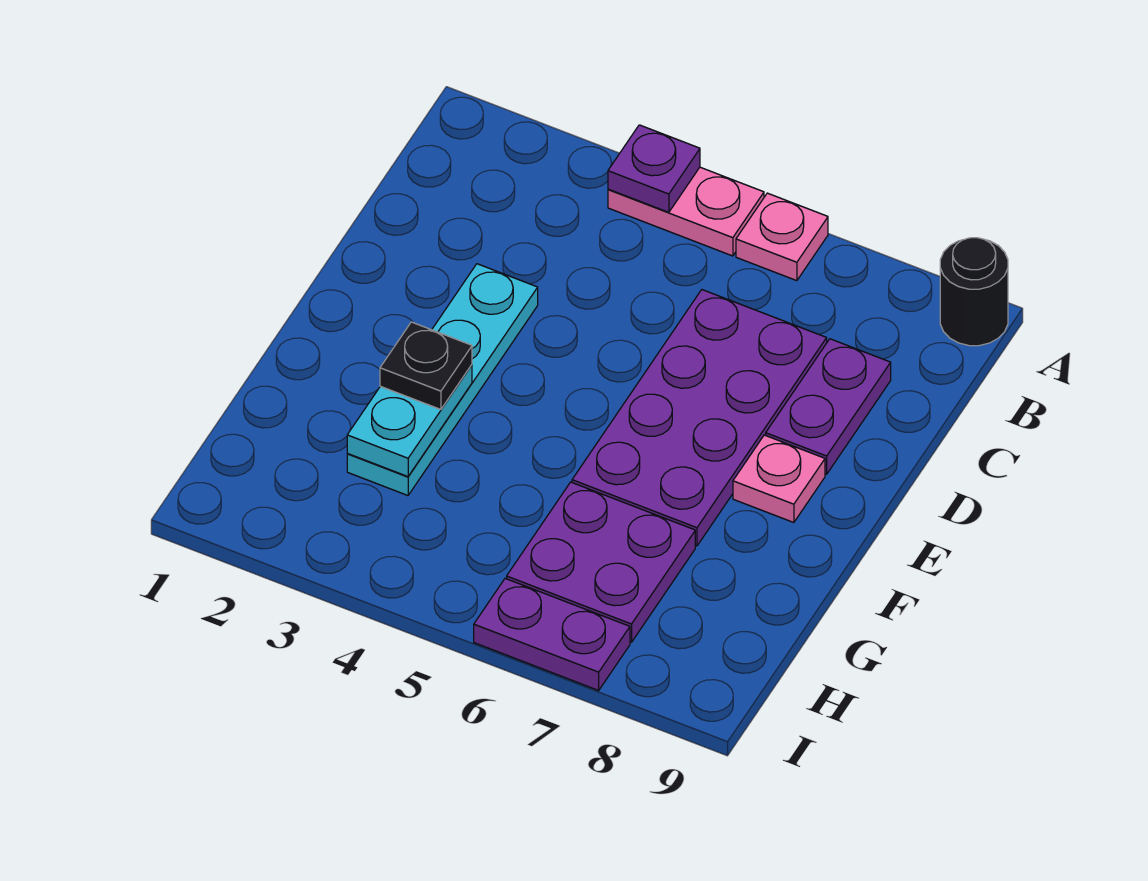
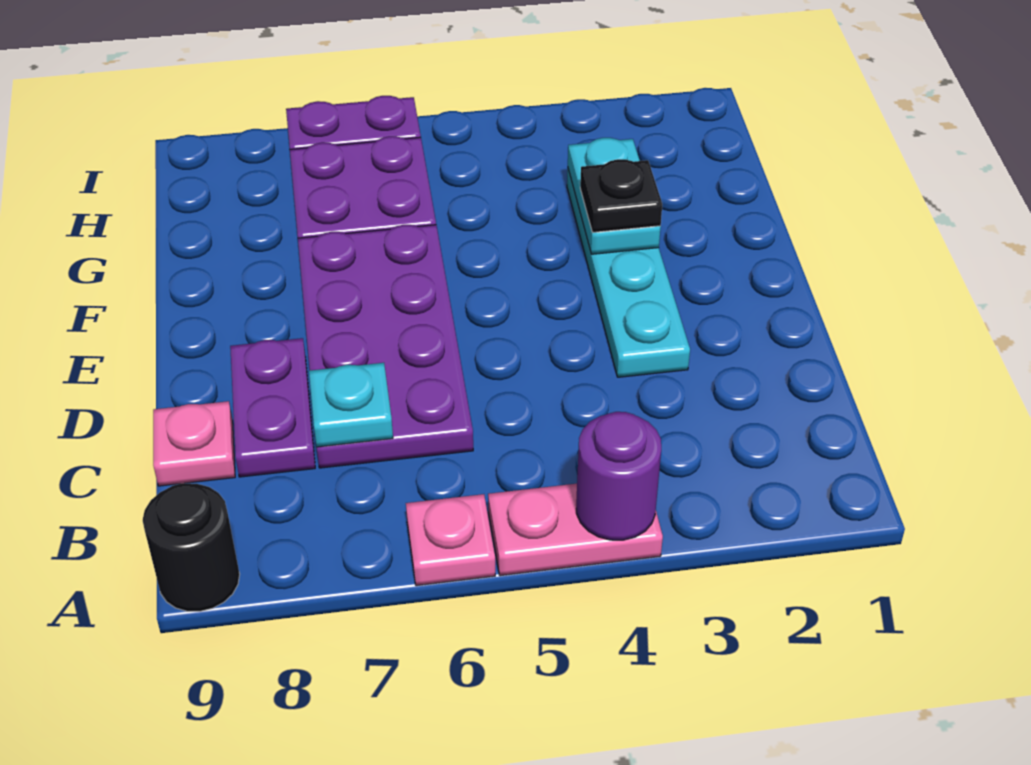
purple plate A4 level 2 -> purple round brick A4 level 2
none -> cyan plate C7 level 2
pink plate E8 level 1 -> pink plate C9 level 1

